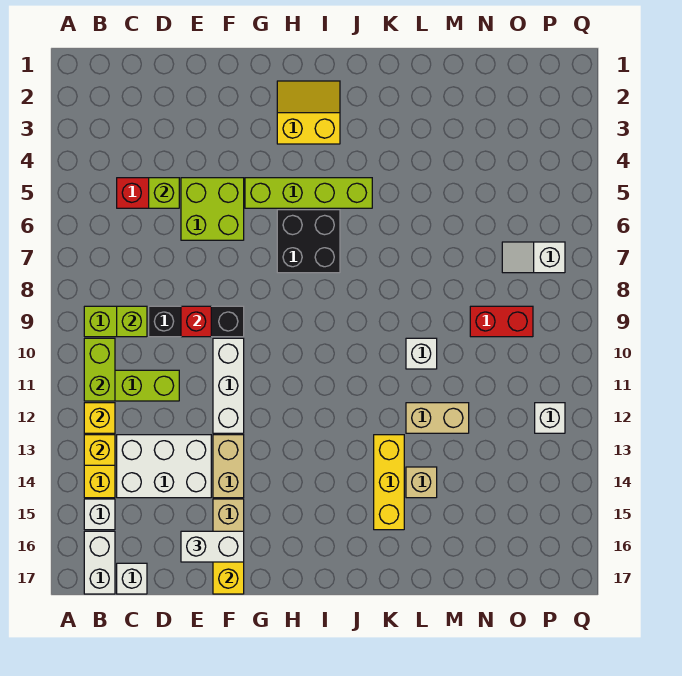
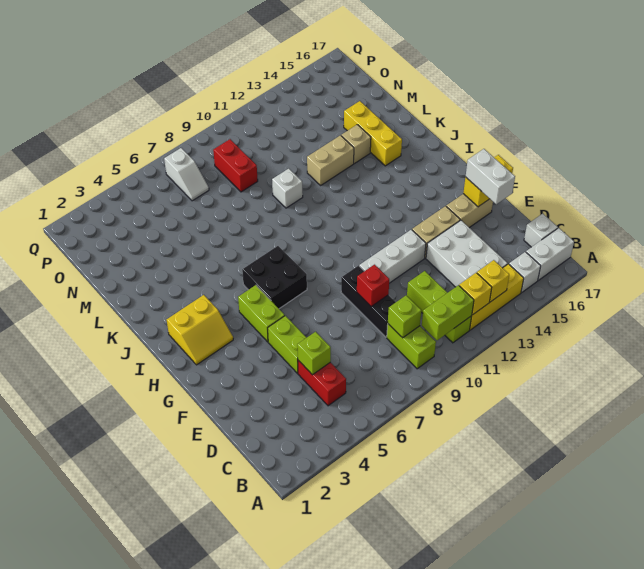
lime brick E5:F6 level 1 -> lime brick E5:F5 level 1
lime brick G5:J5 level 1 -> lime brick G5:H5 level 1
yellow slope H2:I3 level 1 top 3 -> yellow slope H2:I3 level 1 top I
yellow brick K13:K15 level 1 -> yellow brick K15:M15 level 1
tan brick L12:M12 level 1 -> tan brick L12:L13 level 1
white brick P12 level 1 -> none

